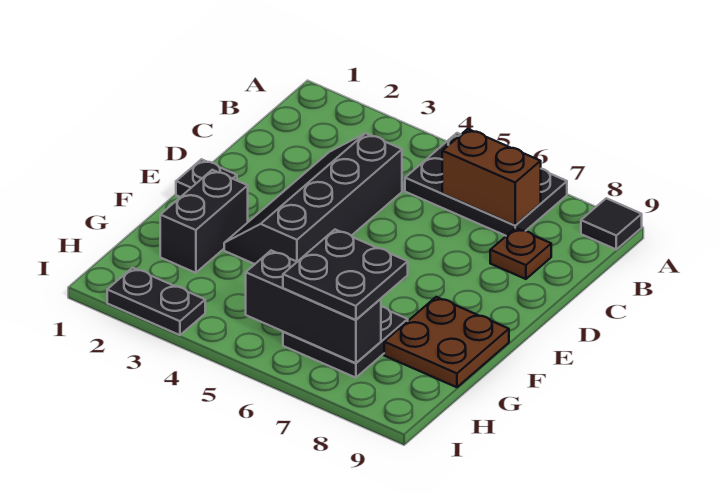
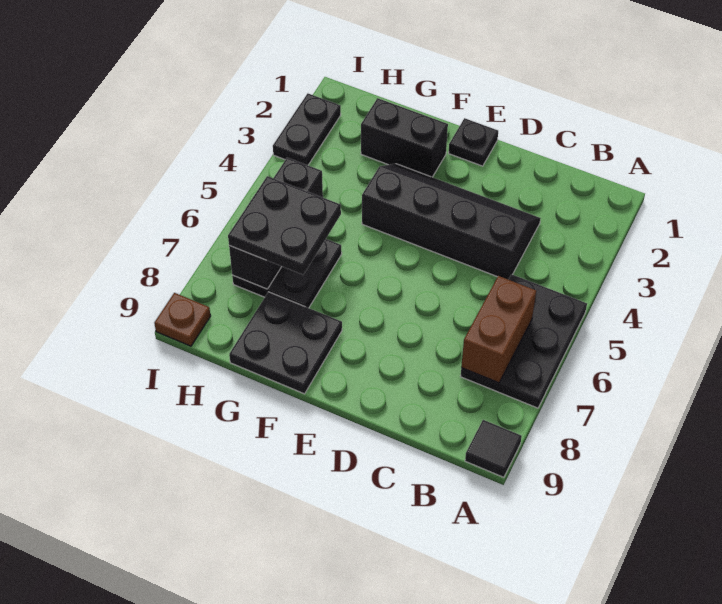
brown plate C8 level 1 -> brown plate I9 level 1
brown plate F8:G9 level 1 -> black plate F8:G9 level 1

